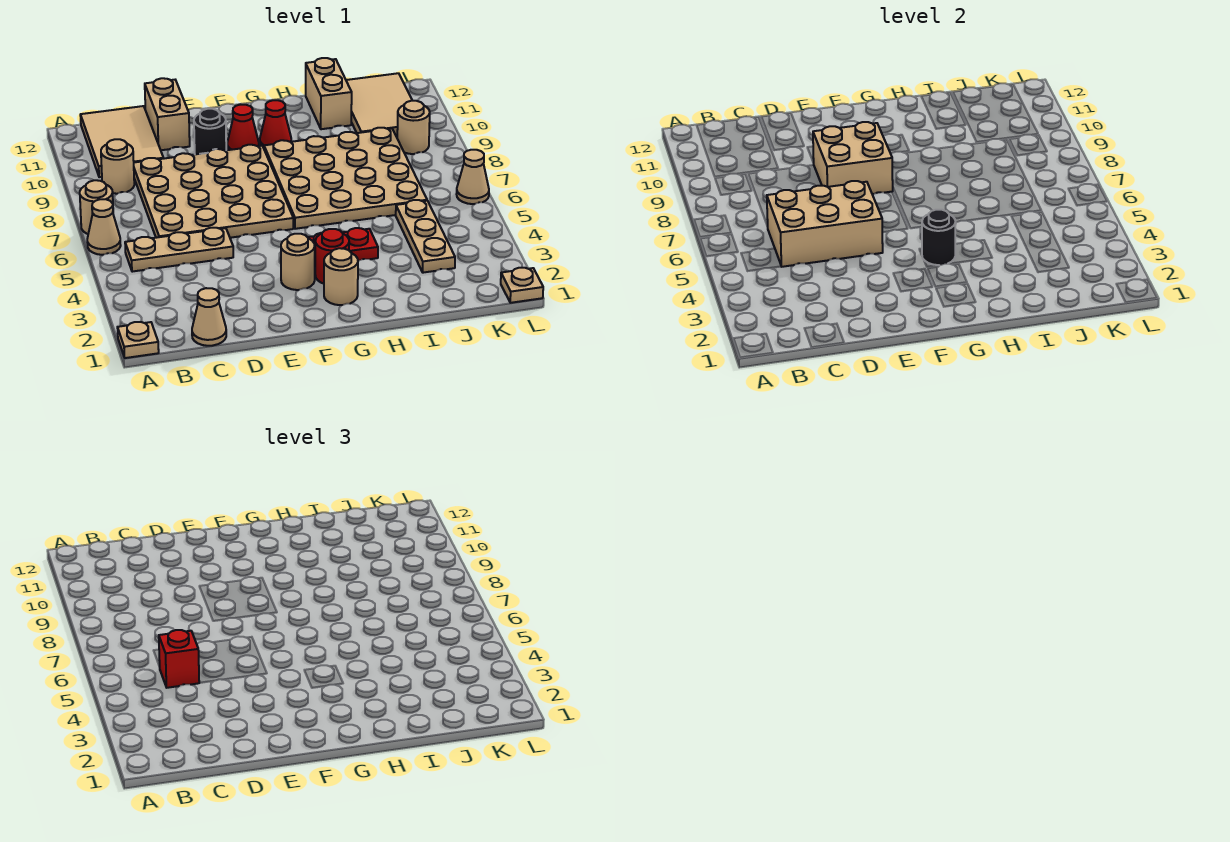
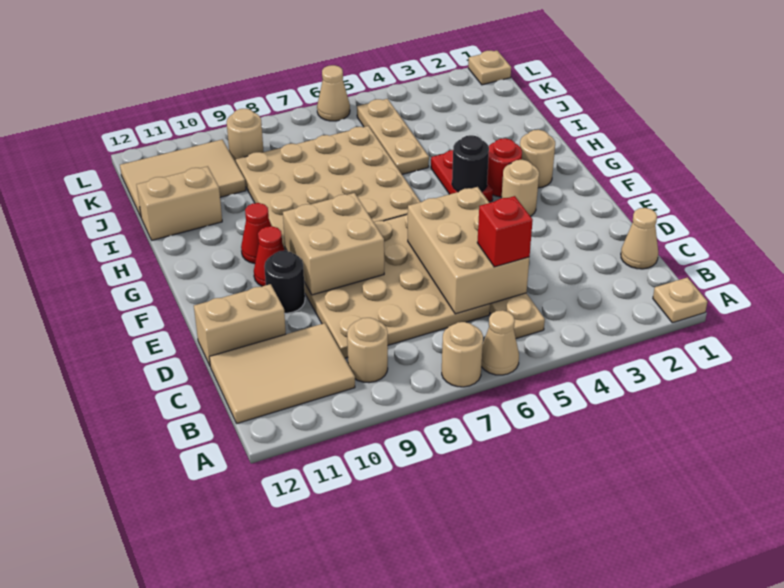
tan plate J3:J5 level 1 -> tan plate I5:K5 level 1

